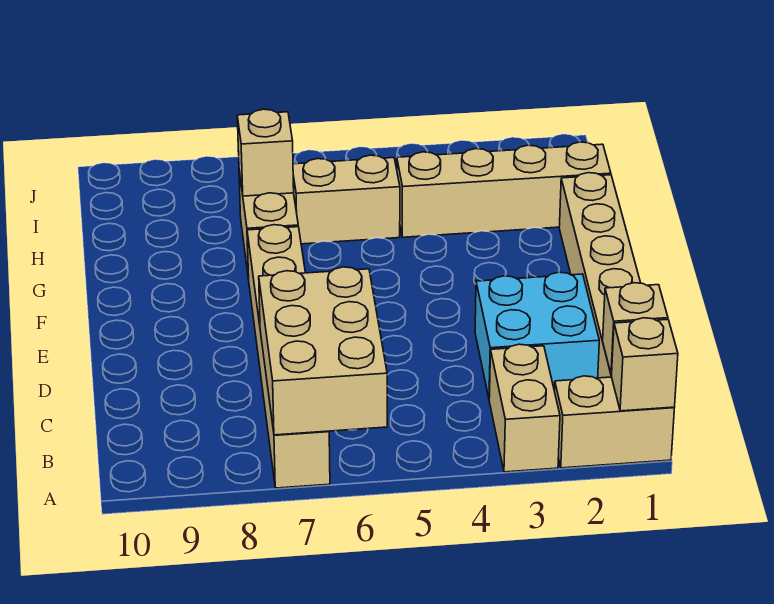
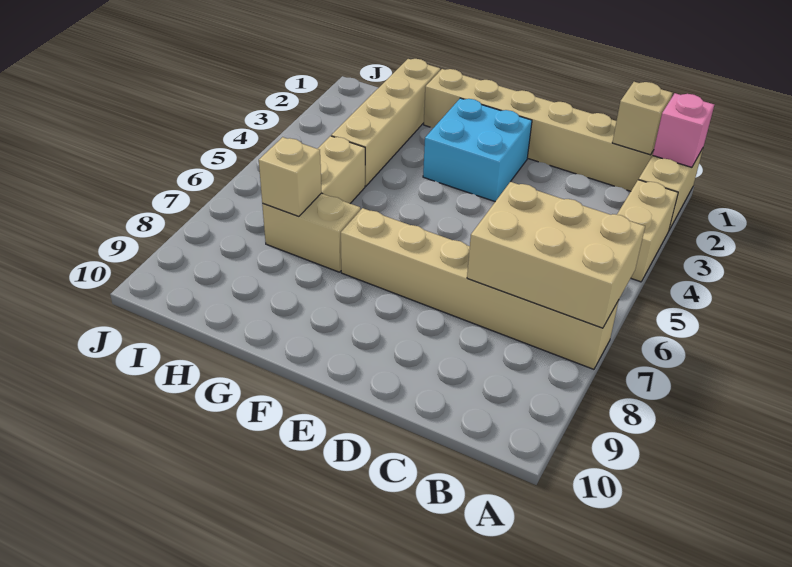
tan brick A1 level 2 -> pink brick A1 level 2
tan brick A3:B3 level 1 -> tan brick A3:A4 level 1
cyan brick C2:D3 level 1 -> cyan brick E2:F3 level 1

